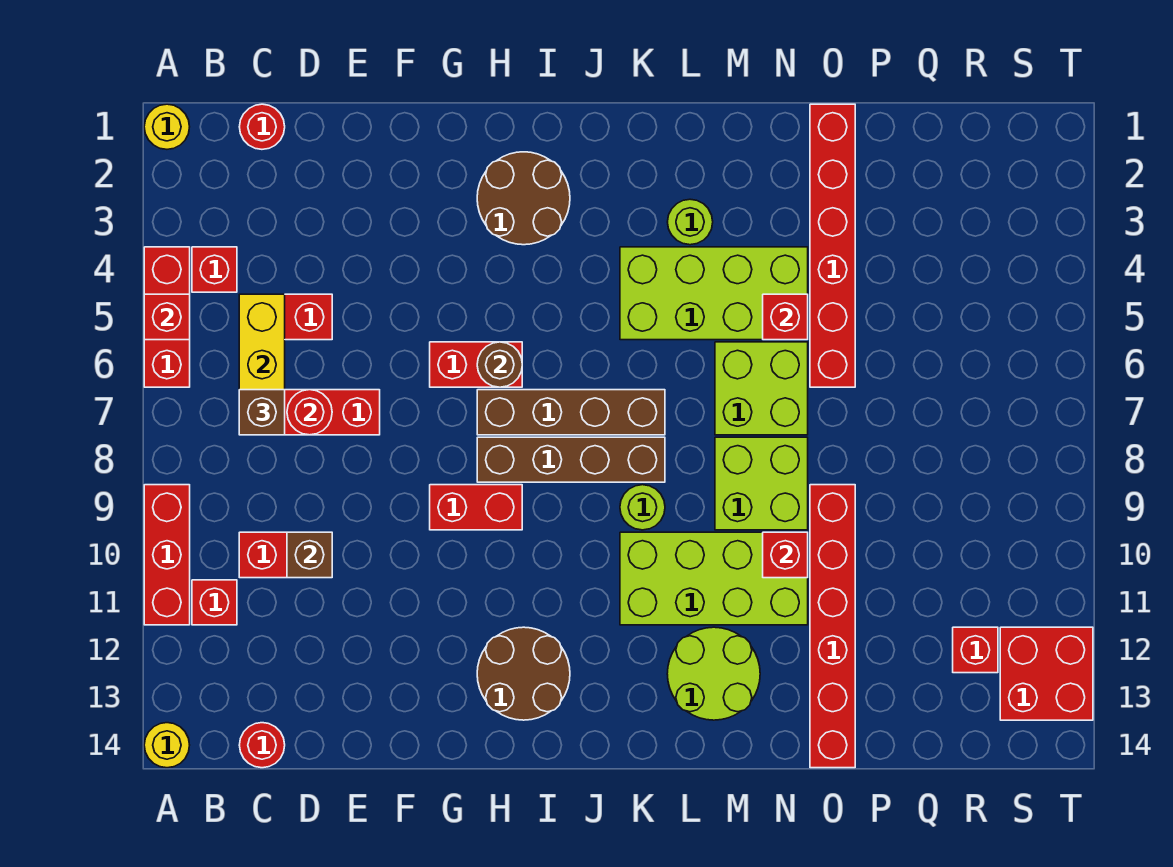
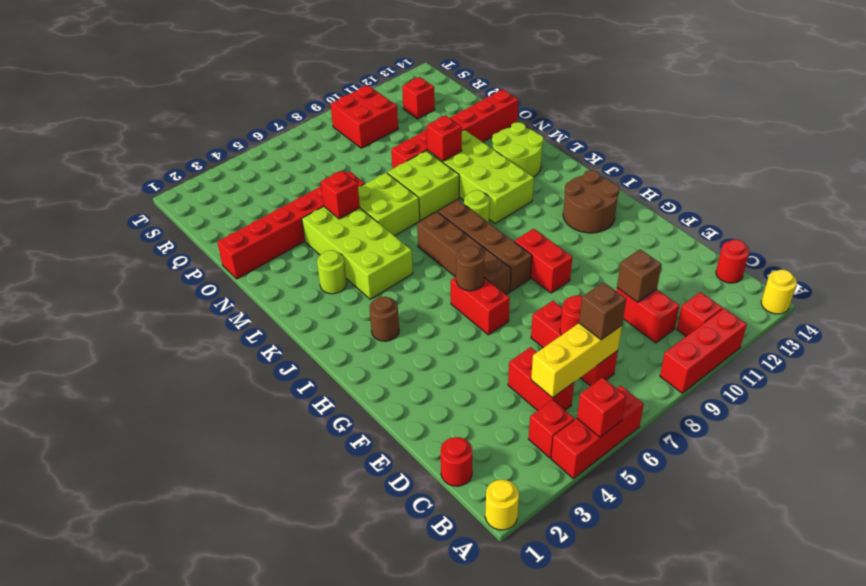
brown round brick H2:I3 level 1 -> brown round brick I3 level 1
red brick S12:T13 level 1 -> red brick R9:S10 level 1

